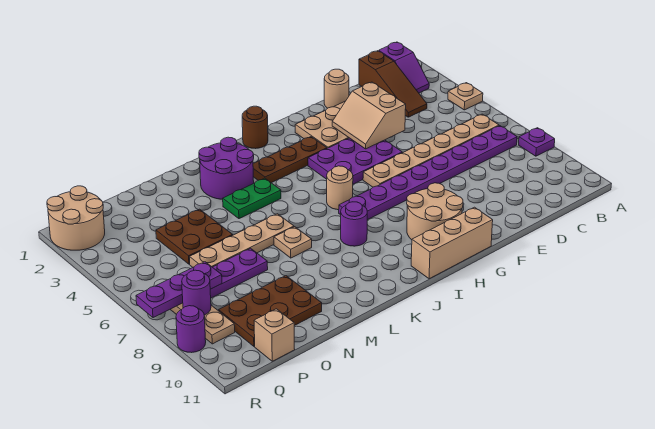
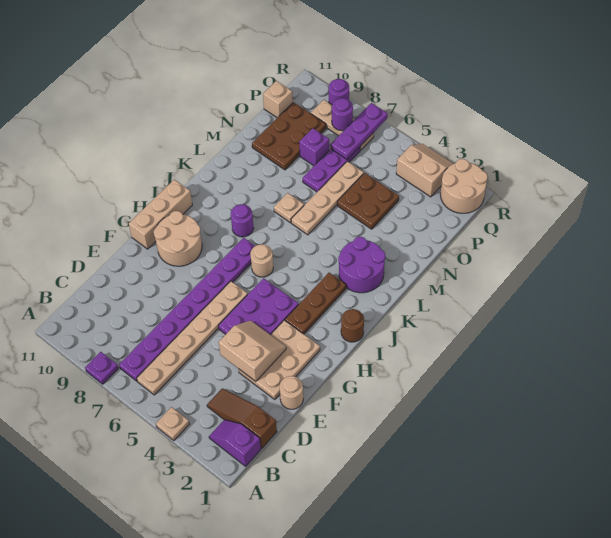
green plate K4:L4 level 1 -> none
none -> purple brick O8 level 1
none -> tan slope Q3:R4 level 1 top Q

